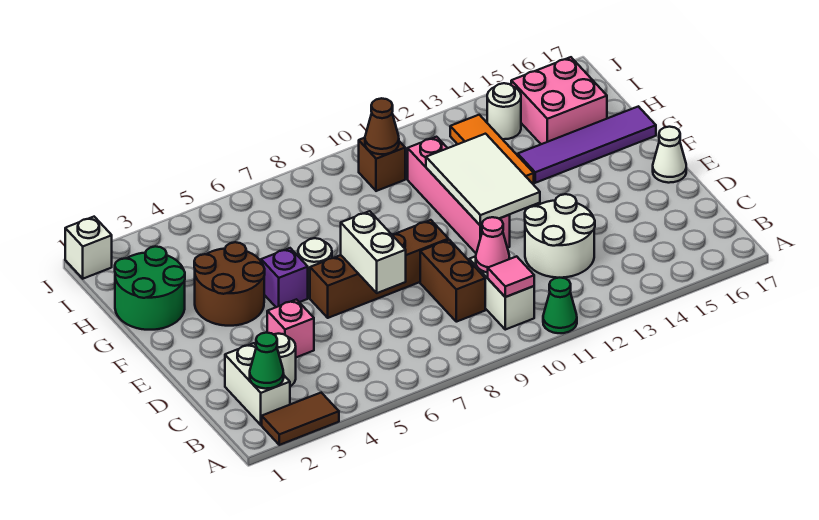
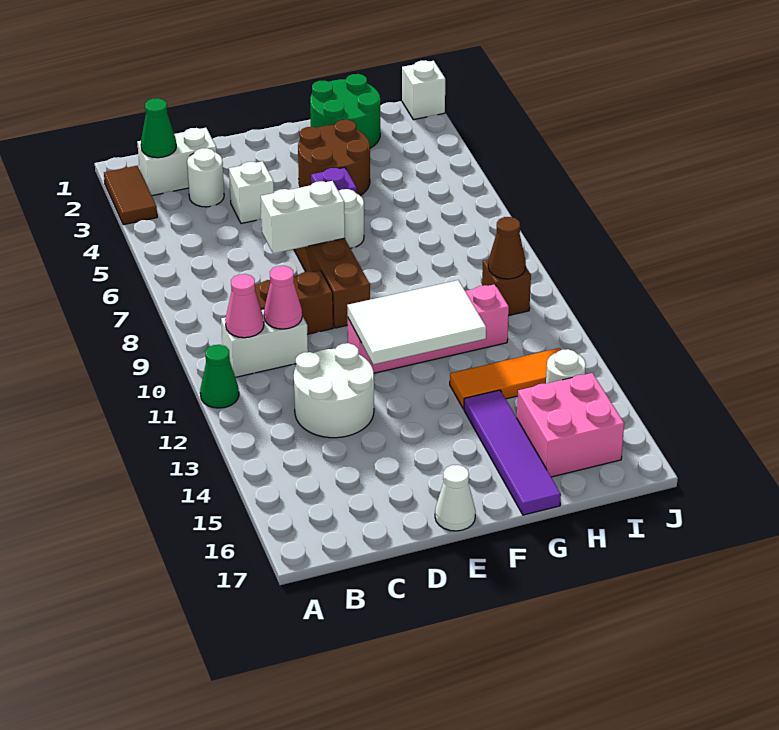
pink tile B10 level 2 -> pink cone B10 level 2
pink brick D4 level 1 -> white brick D4 level 1

